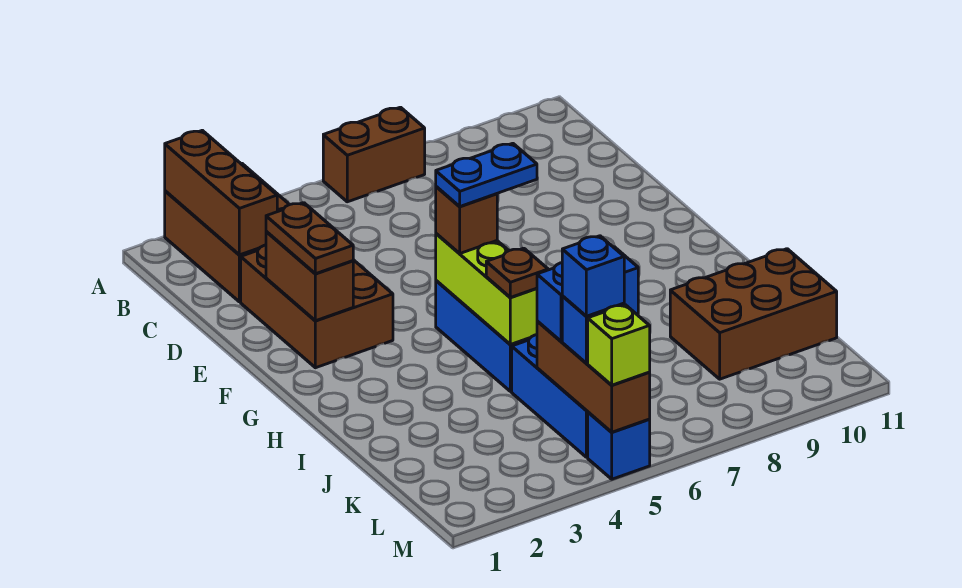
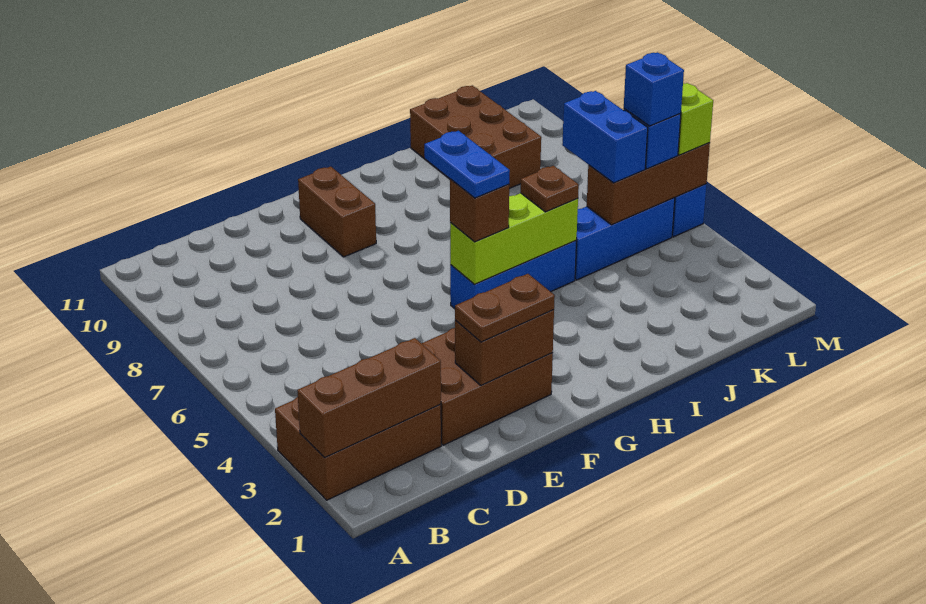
brown brick A6:A7 level 1 -> brown brick F9:F10 level 1

